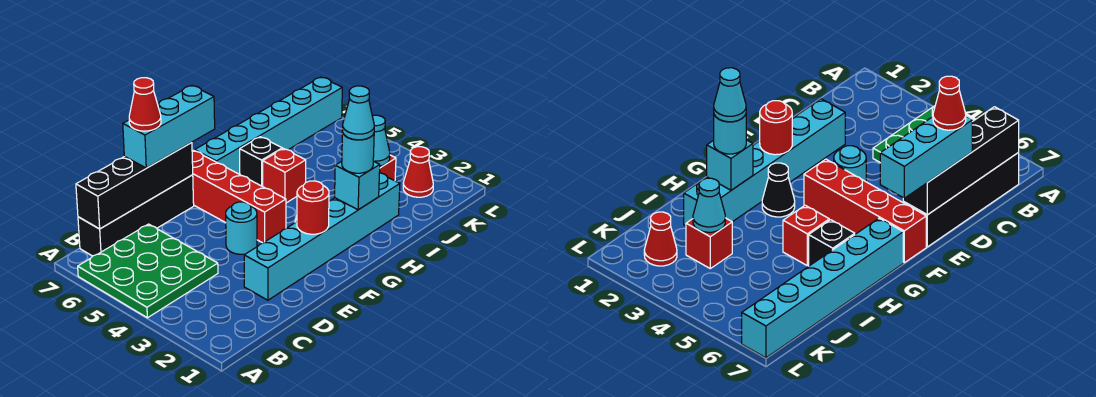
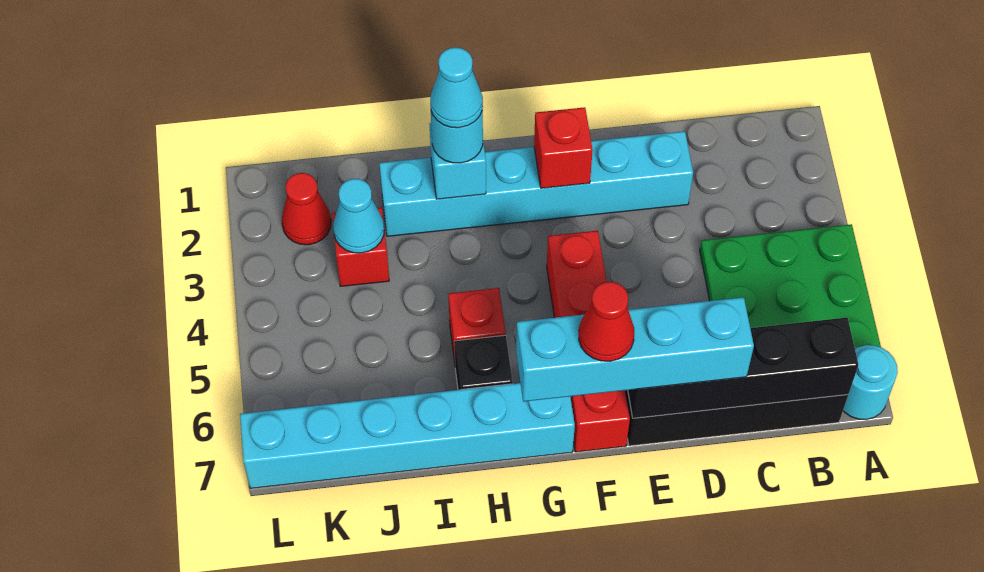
cyan brick D7:F7 level 3 -> cyan brick D7:G7 level 3
red cone D7 level 4 -> red cone F7 level 4
cyan round brick E4 level 1 -> cyan round brick A7 level 1
red round brick F2 level 2 -> red brick F2 level 2
black cone G3 level 1 -> none

